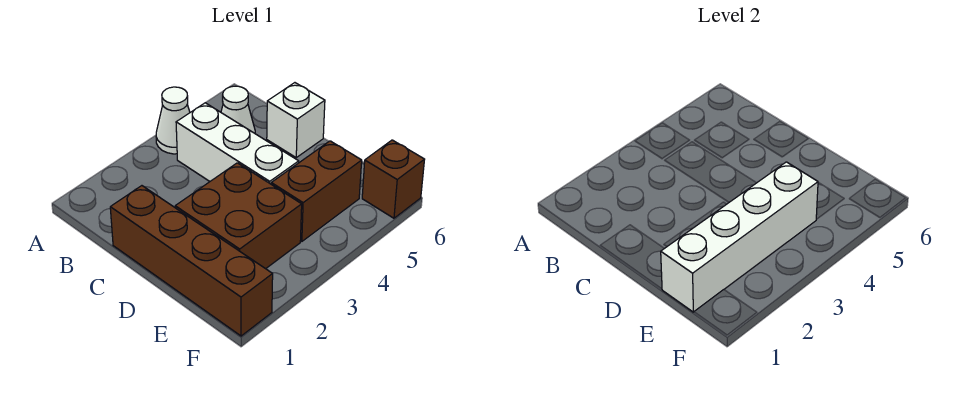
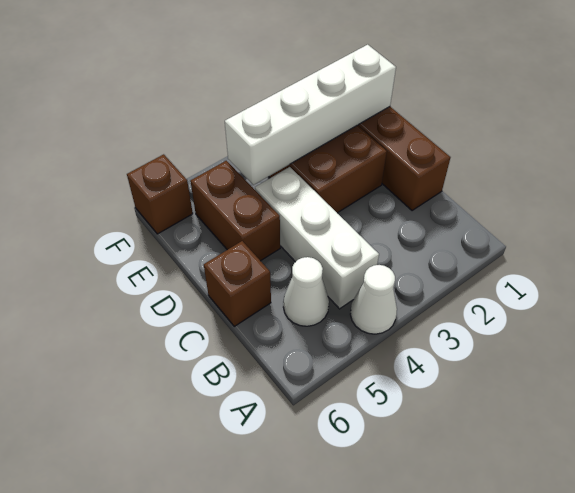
white brick C6 level 1 -> brown brick C6 level 1
brown brick E4:E5 level 1 -> brown brick D5:E5 level 1

